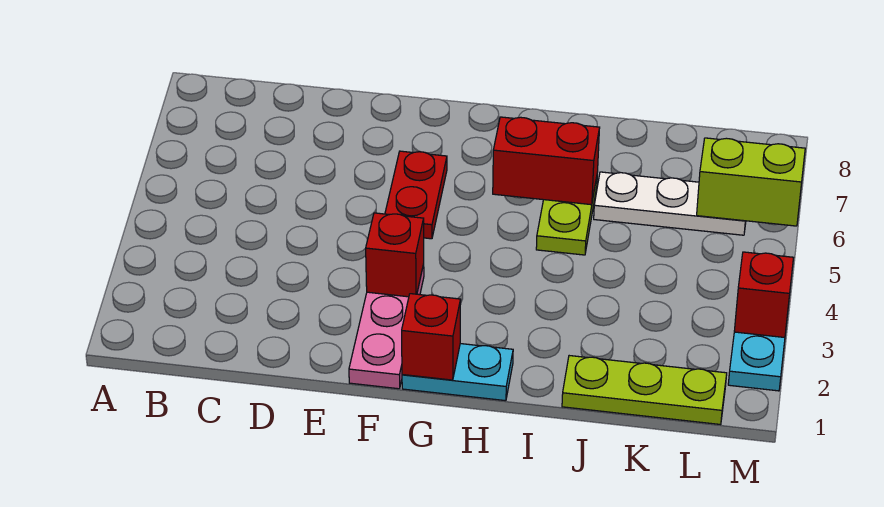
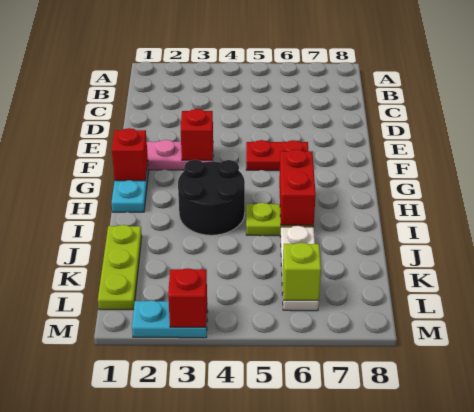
none -> black round brick H3:I4 level 1
lime brick L6:M6 level 2 -> lime brick L6 level 2

